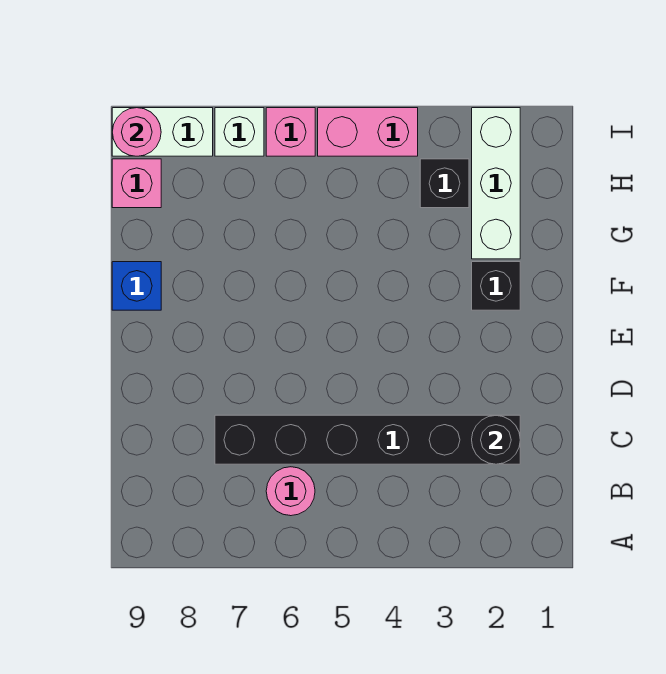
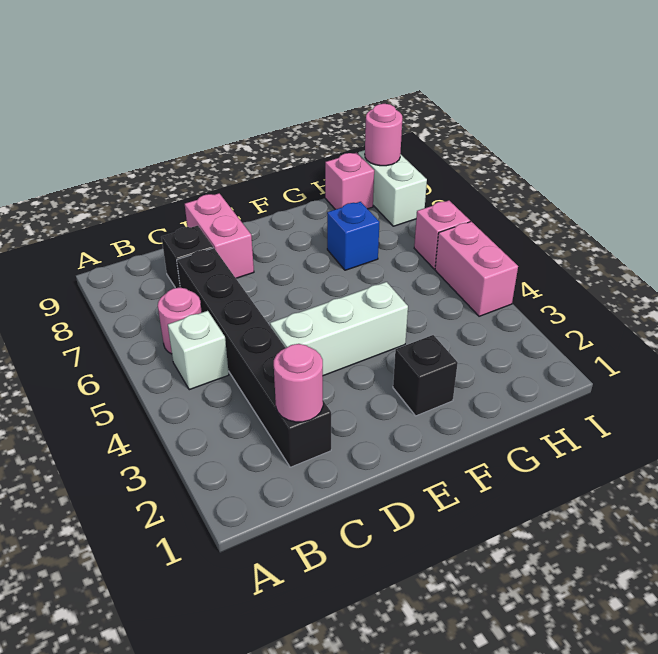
black round brick C2 level 2 -> pink round brick C2 level 2
none -> pink brick D8:D9 level 1
blue brick F9 level 1 -> blue brick G7 level 1
white brick G2:I2 level 1 -> white brick D4:F4 level 1
black brick H3 level 1 -> black brick C8 level 1
white brick I7 level 1 -> white brick B5 level 1

